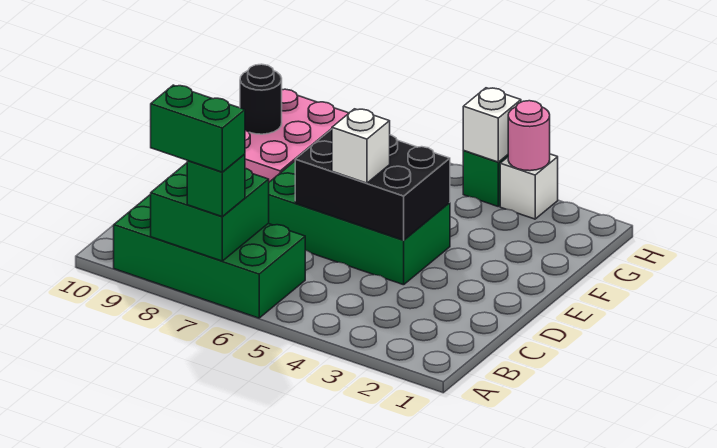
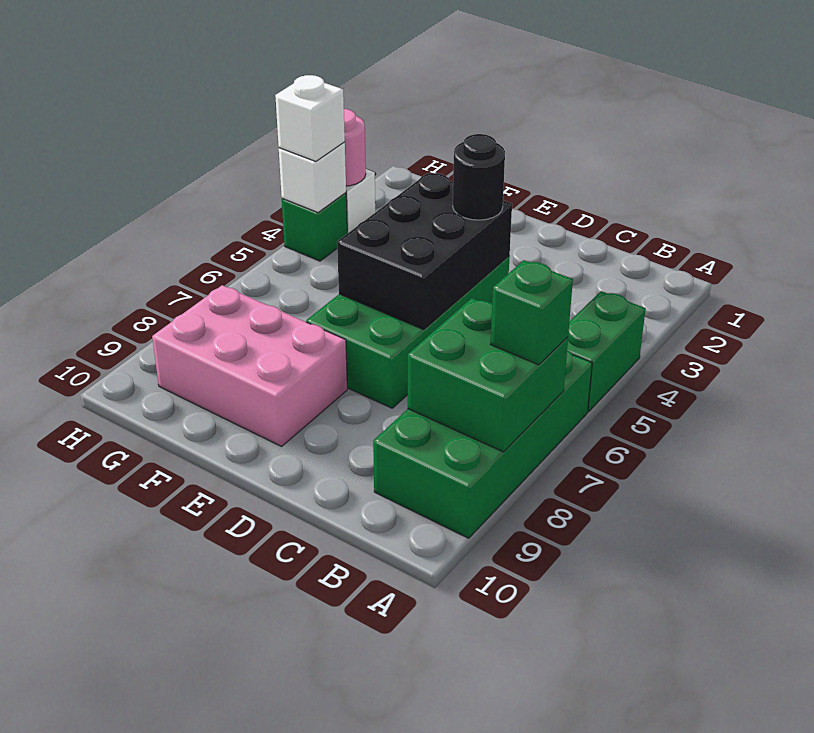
green brick A7:A8 level 4 -> green brick A4:A5 level 1
white brick D5 level 3 -> white brick H4 level 3
black round brick F9 level 2 -> black round brick D4 level 3

